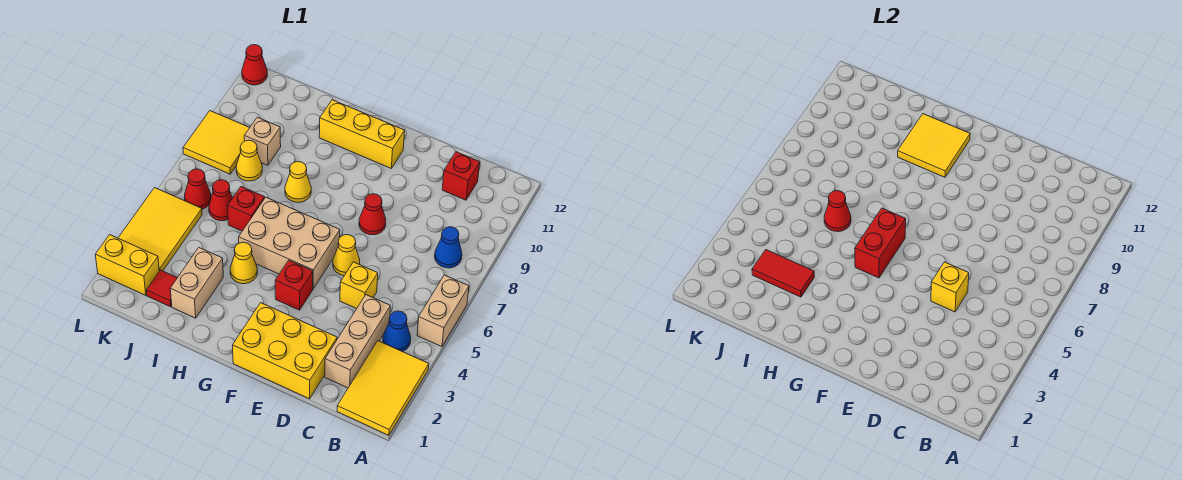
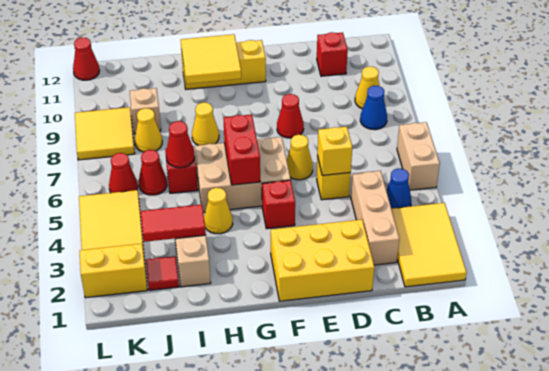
none -> yellow cone B9 level 1

